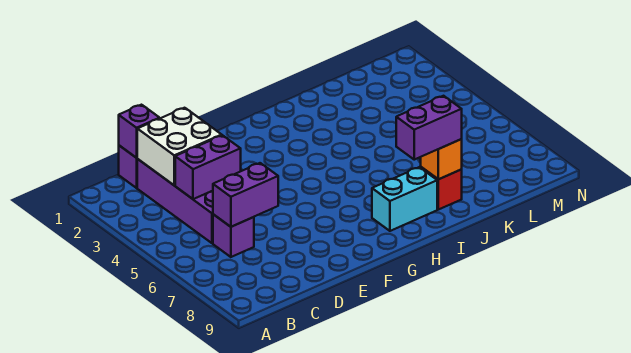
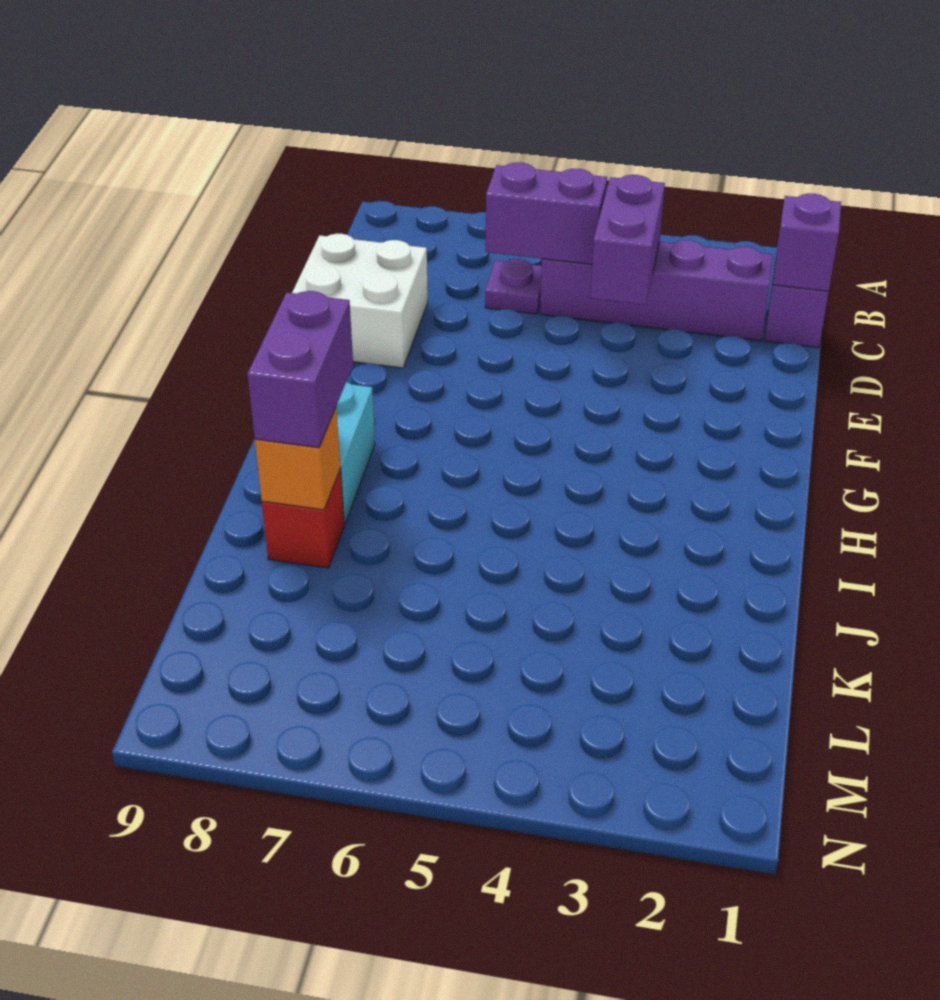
white brick C2:D3 level 2 -> white brick D8:E9 level 1
purple brick C6 level 1 -> purple plate C6 level 1
purple brick C6:D6 level 2 -> purple brick C5:C6 level 2

